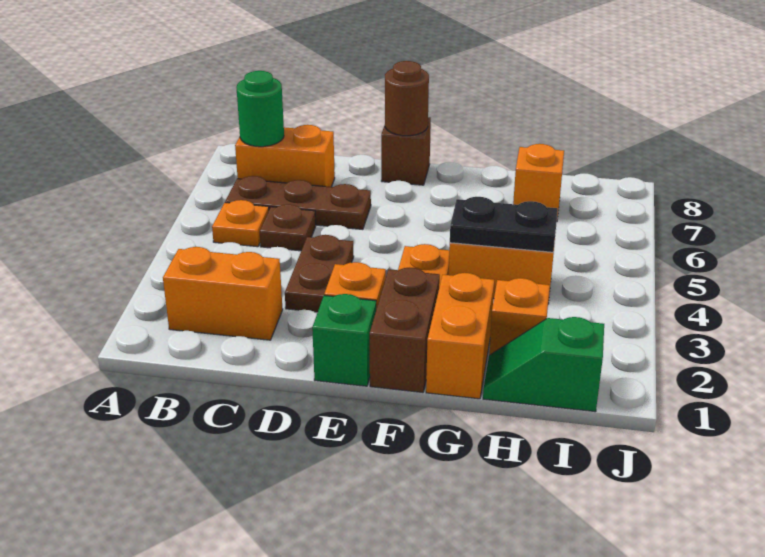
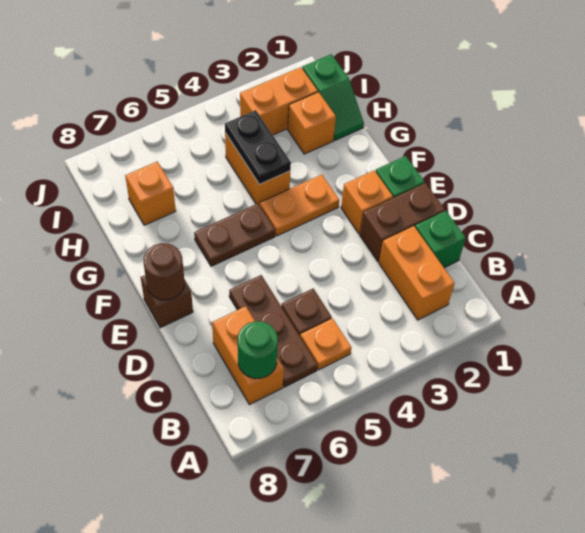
none -> green brick C1 level 1
brown plate D3:D4 level 1 -> brown plate F5:F6 level 1
brown brick F1:F2 level 1 -> brown brick D1:D2 level 1
orange brick G1:G2 level 1 -> orange brick I2:I3 level 1

